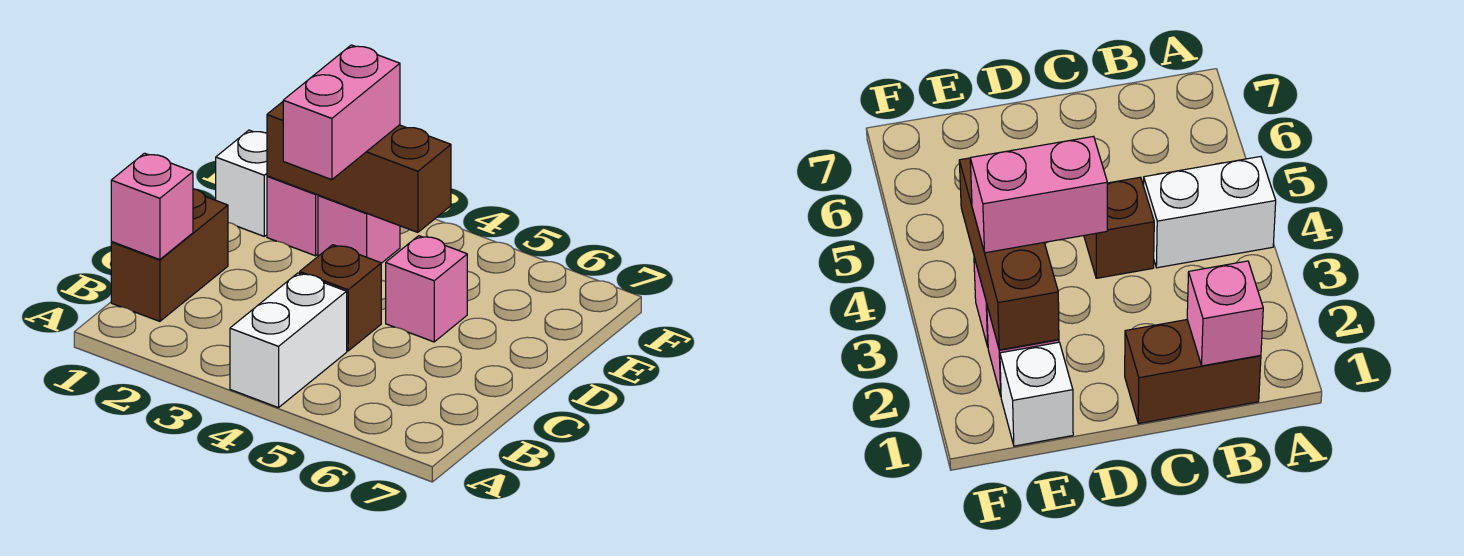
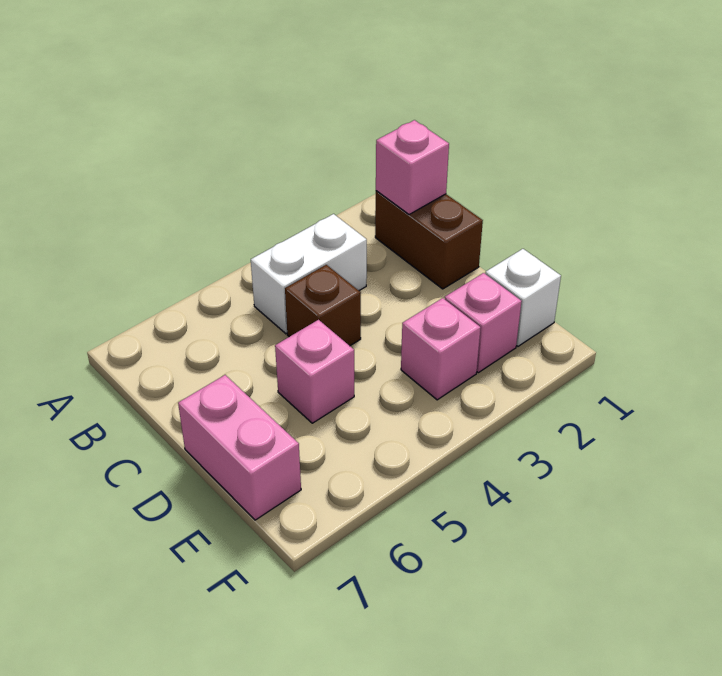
white brick A4:B4 level 1 -> white brick B3:B4 level 1
pink brick D3:E3 level 3 -> pink brick D7:E7 level 1
brown brick E2:E4 level 2 -> none

